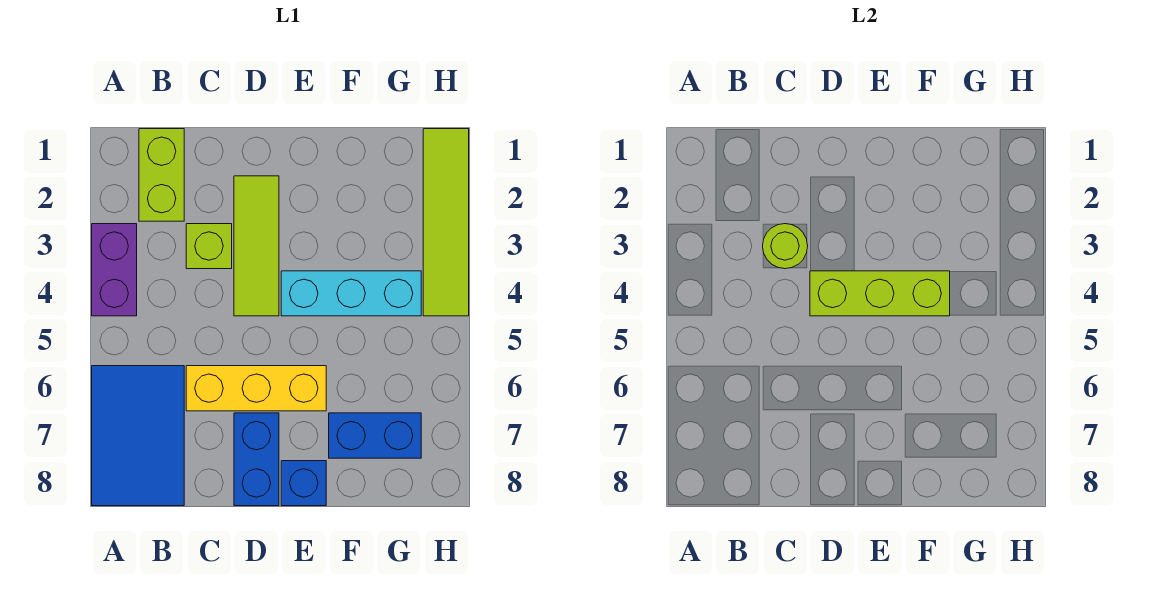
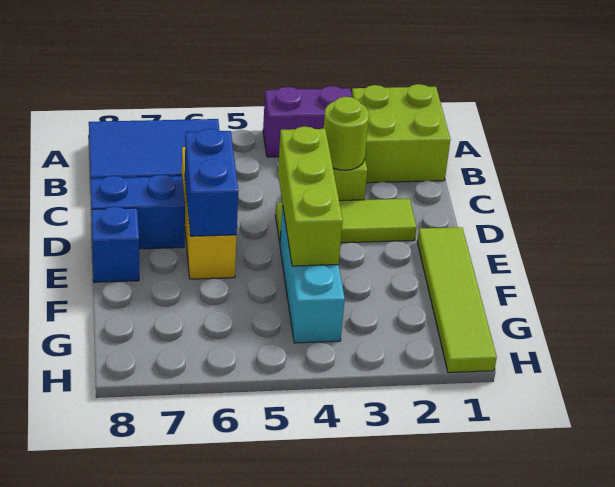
lime brick B1:B2 level 1 -> lime brick A1:B2 level 1
blue brick F7:G7 level 1 -> blue brick D6:E6 level 2
lime tile H1:H4 level 1 -> lime tile E1:H1 level 1

